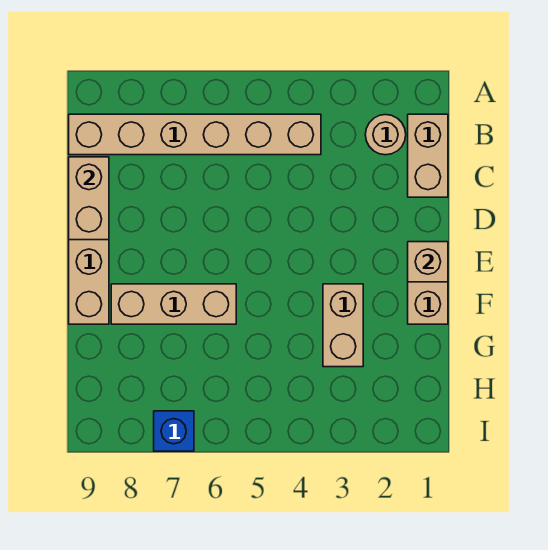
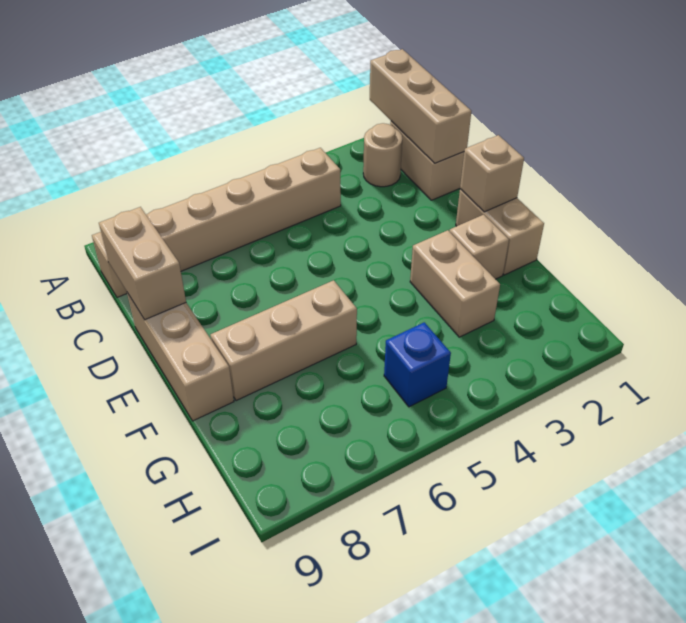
none -> tan brick A1:C1 level 2
none -> tan brick F2 level 1
blue brick I7 level 1 -> blue brick H5 level 1

